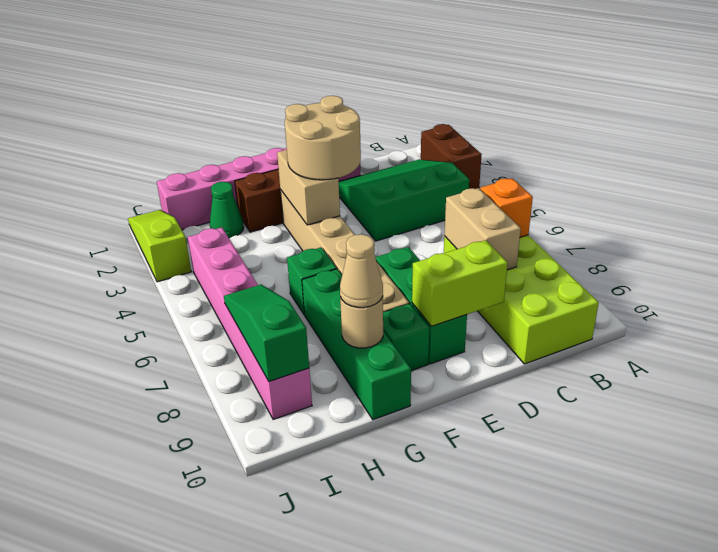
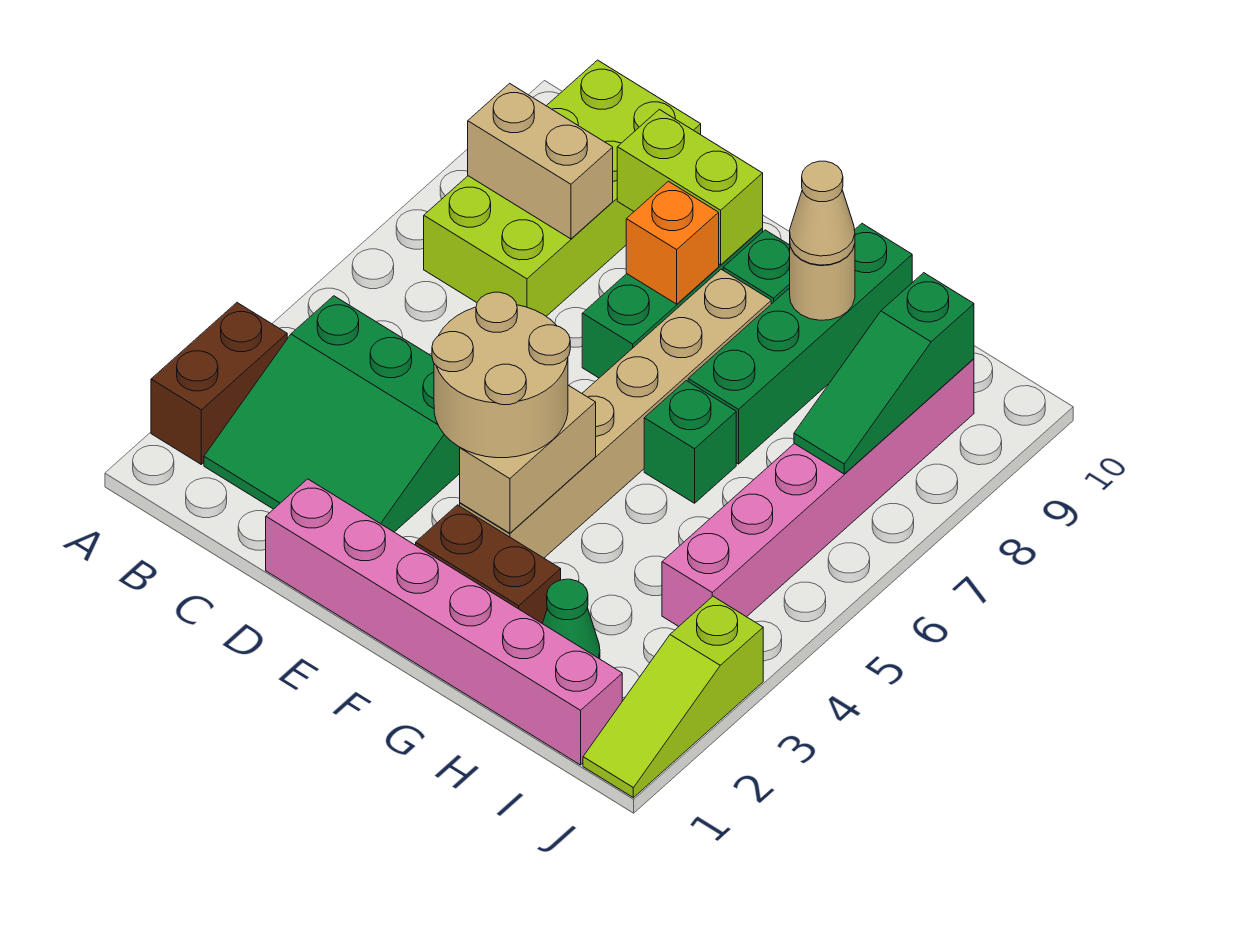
orange brick B7 level 2 -> orange brick E8 level 2
tan brick C7:C8 level 2 -> tan brick B8:C8 level 2

